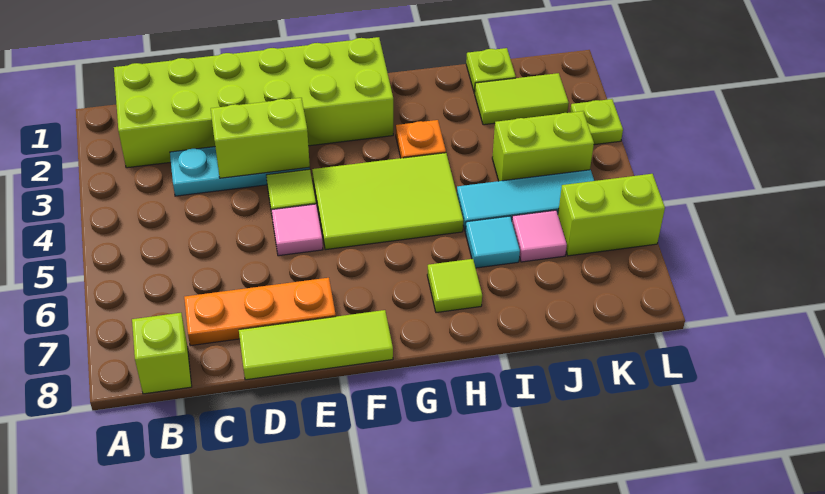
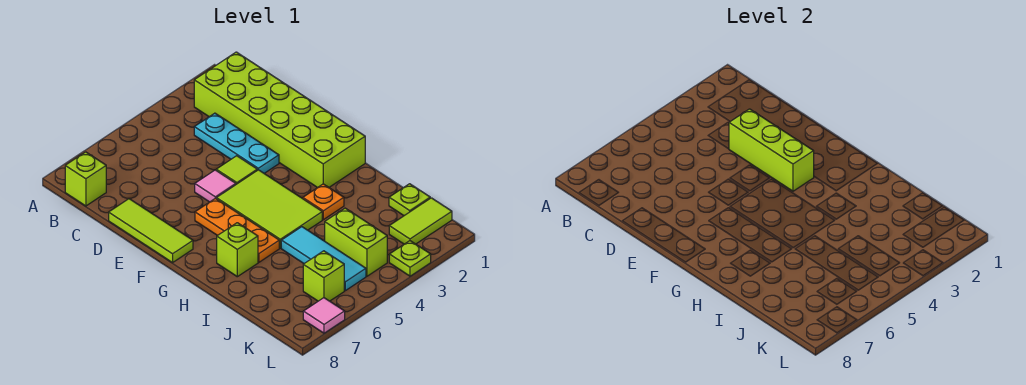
orange plate C7:E7 level 1 -> orange plate F6:H6 level 1
lime brick D3:E3 level 2 -> lime brick D3:F3 level 2
lime tile H7 level 1 -> lime brick H7 level 1
cyan tile I6 level 1 -> none
lime tile J2:K2 level 1 -> lime tile K1:K2 level 1
pink tile J6 level 1 -> pink tile L7 level 1
lime brick K6:L6 level 1 -> lime brick K6 level 1

